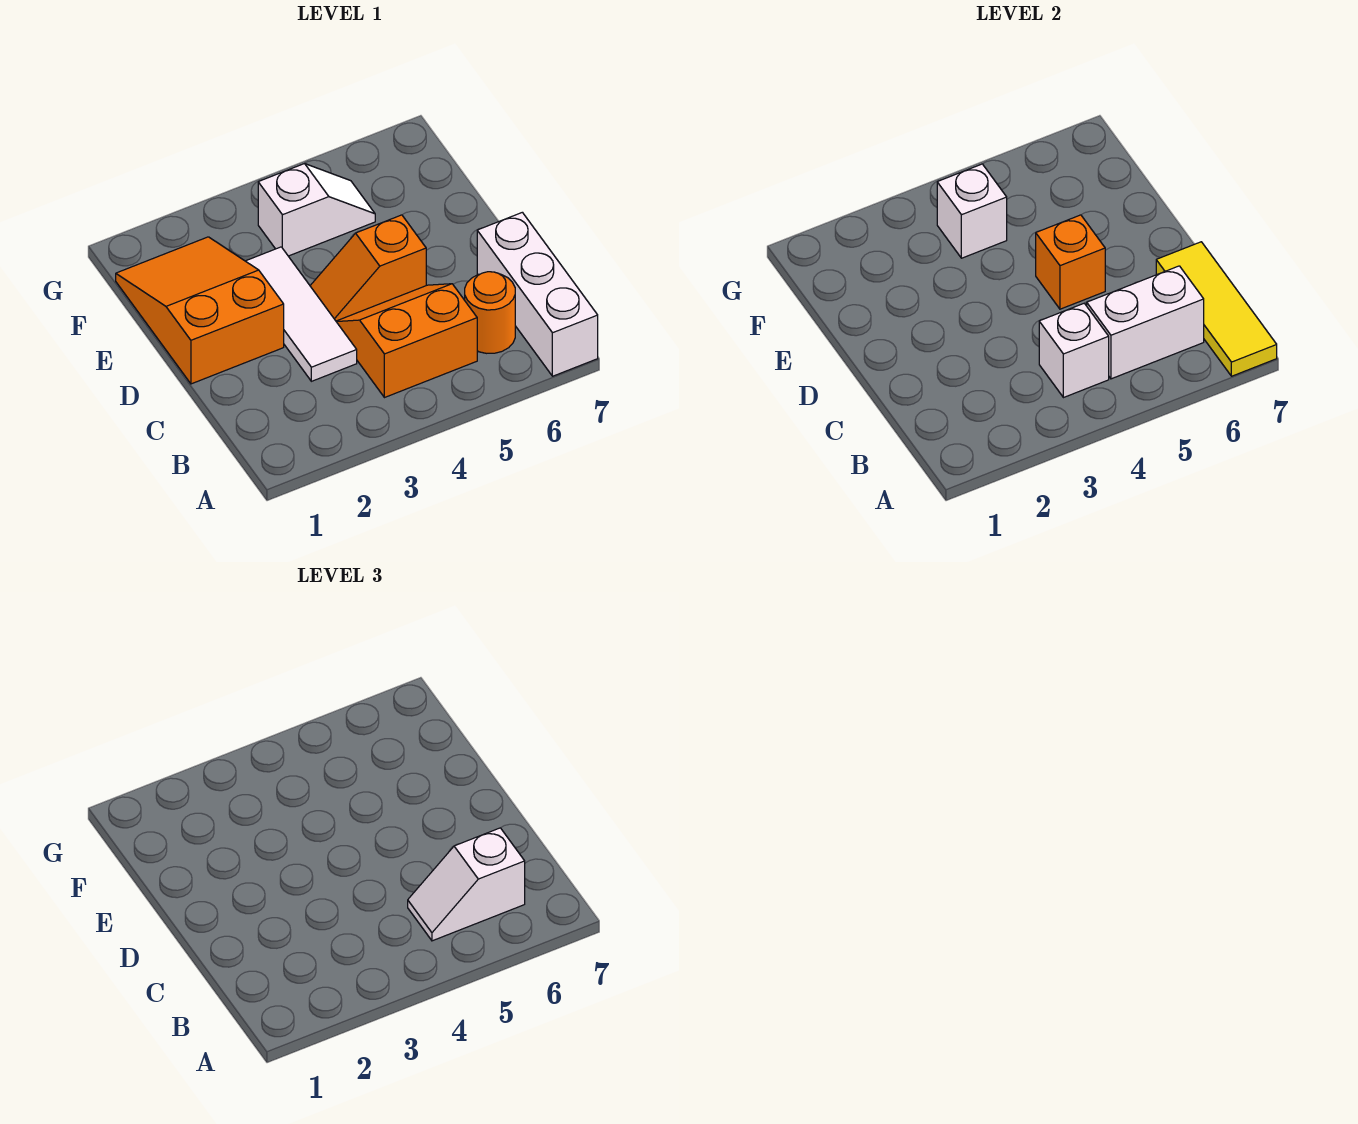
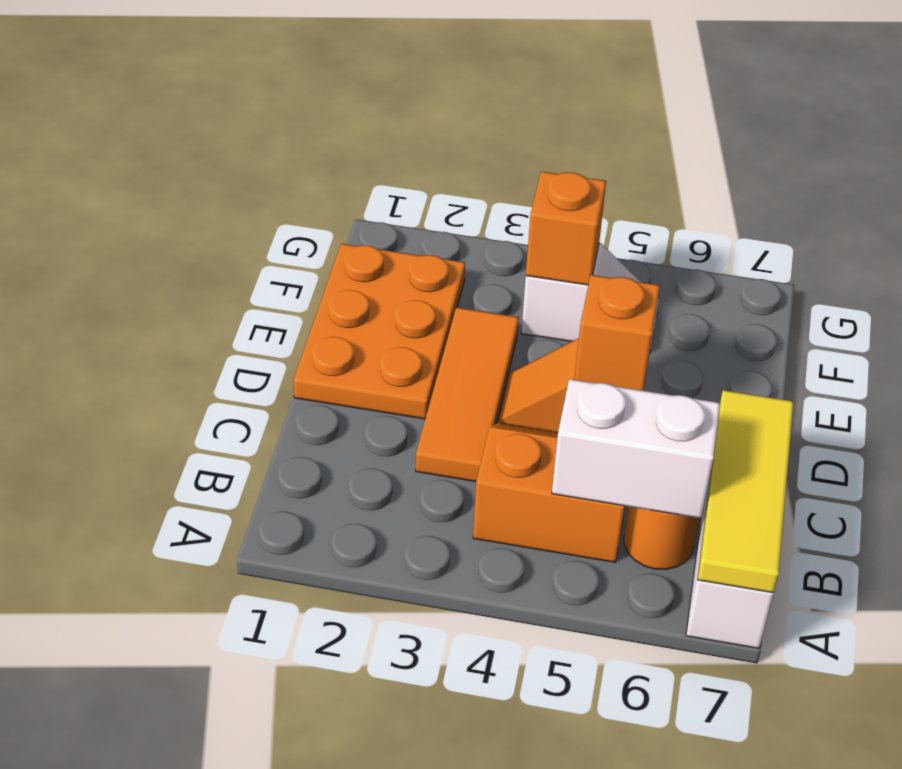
white brick B4 level 2 -> none
white slope B5:B6 level 3 top 6 -> none
white tile C3:E3 level 1 -> orange tile C3:E3 level 1
orange slope D1:F2 level 1 top D -> orange plate D1:F2 level 1
white brick F4 level 2 -> orange brick F4 level 2

